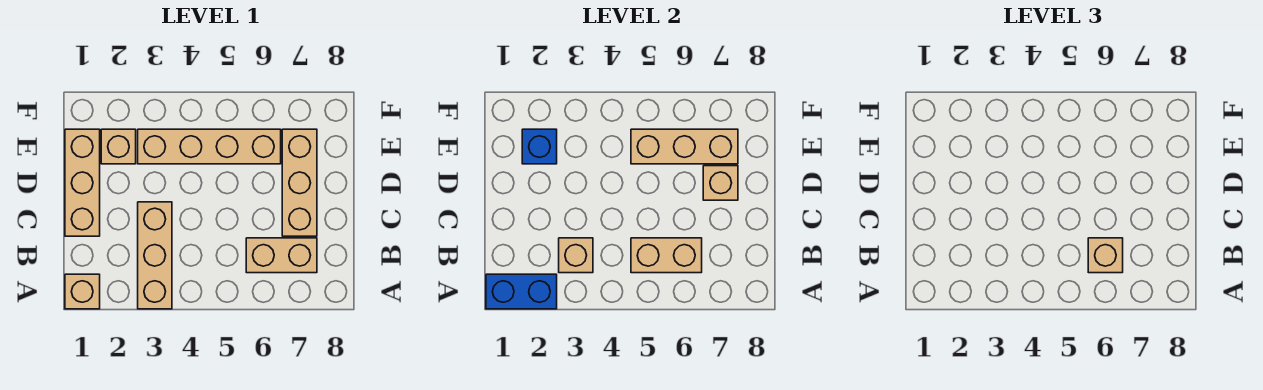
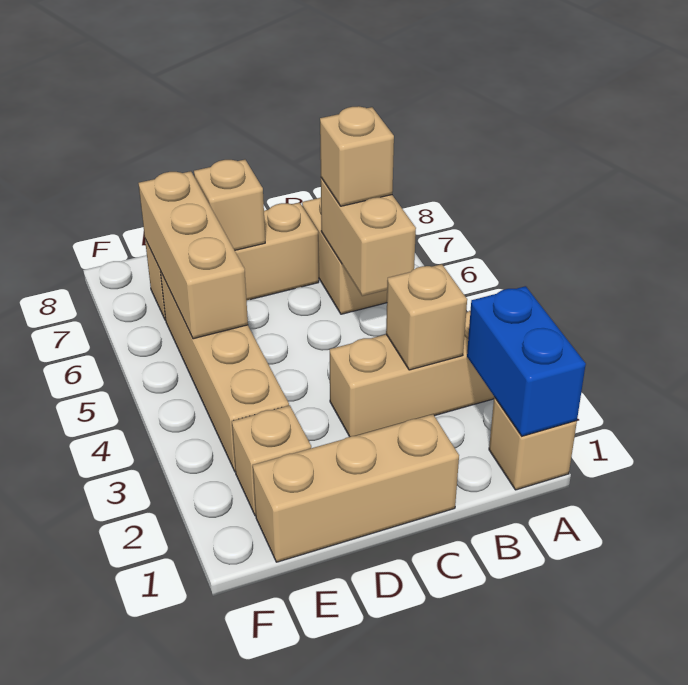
blue brick E2 level 2 -> none

